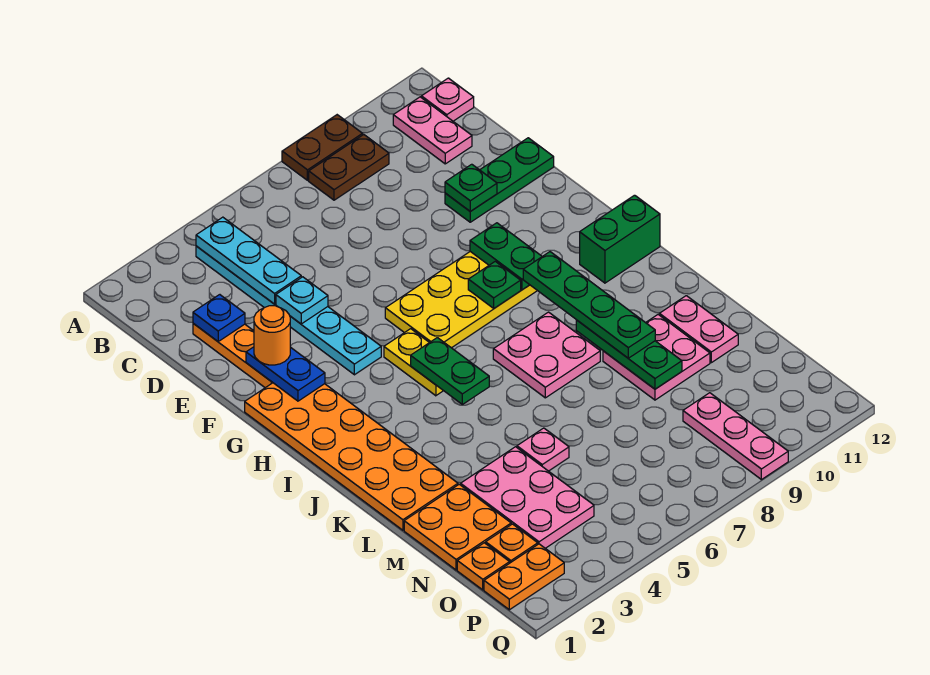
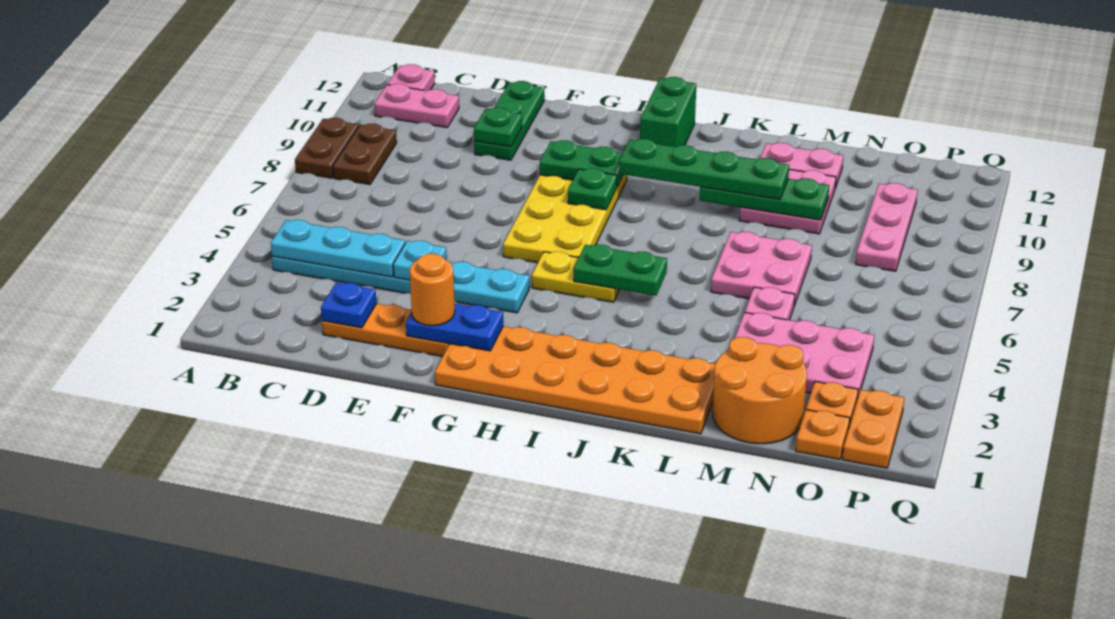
pink plate J7:K8 level 1 -> pink plate L6:M7 level 1
orange plate M1:N2 level 1 -> orange round brick M1:N2 level 1
pink plate O9:Q9 level 1 -> pink plate O8:O10 level 1

